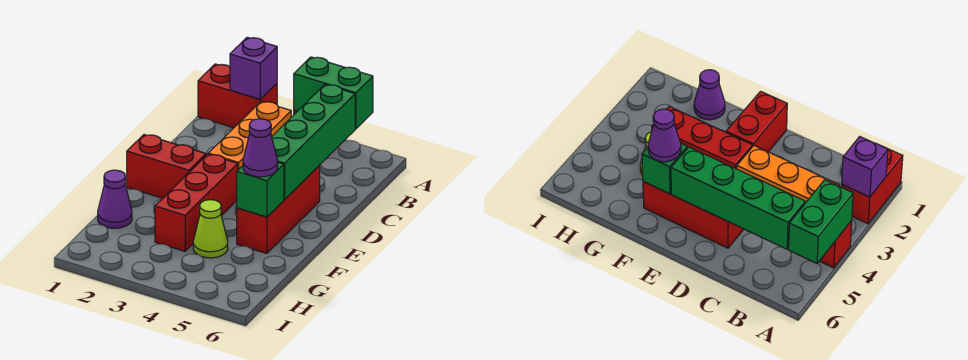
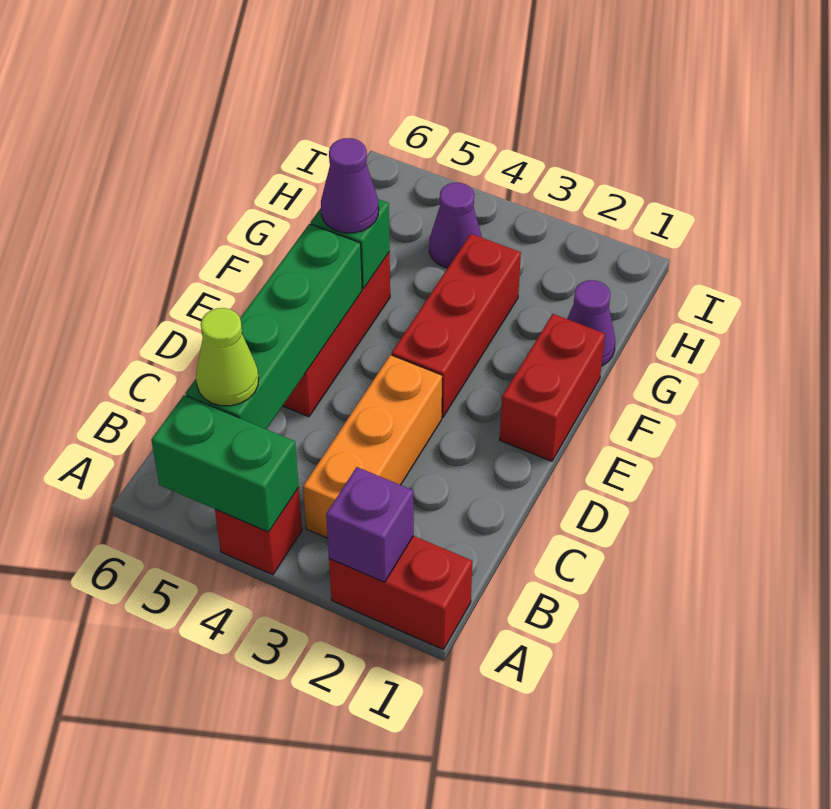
red brick E1:E2 level 1 -> red brick E1:F1 level 1
lime cone G4 level 1 -> lime cone B5 level 3
none -> purple cone H4 level 1

